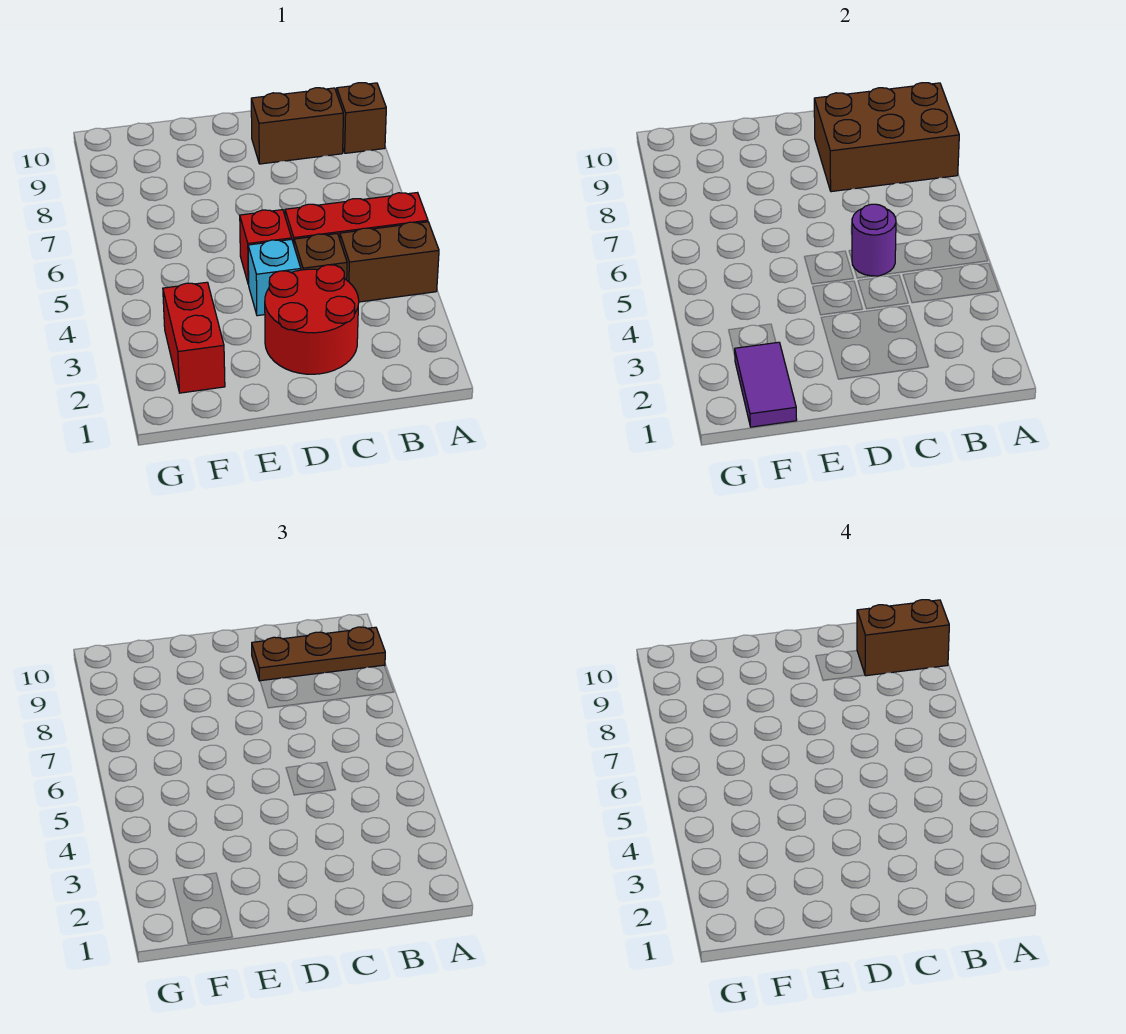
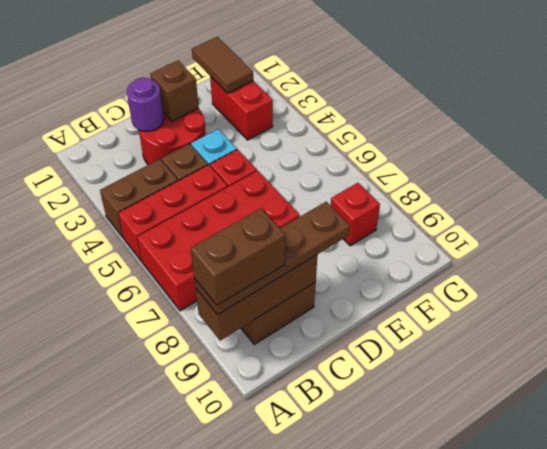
none -> red brick A6:D7 level 1
brown brick A8:C9 level 2 -> brown brick A9:C9 level 2
brown brick A9 level 1 -> brown brick D2 level 2
brown plate A9:C9 level 3 -> brown plate A9:D9 level 3
purple round brick C5 level 2 -> purple round brick C2 level 2
purple tile F1:F2 level 2 -> brown tile F1:F2 level 2
none -> red brick F8 level 1

